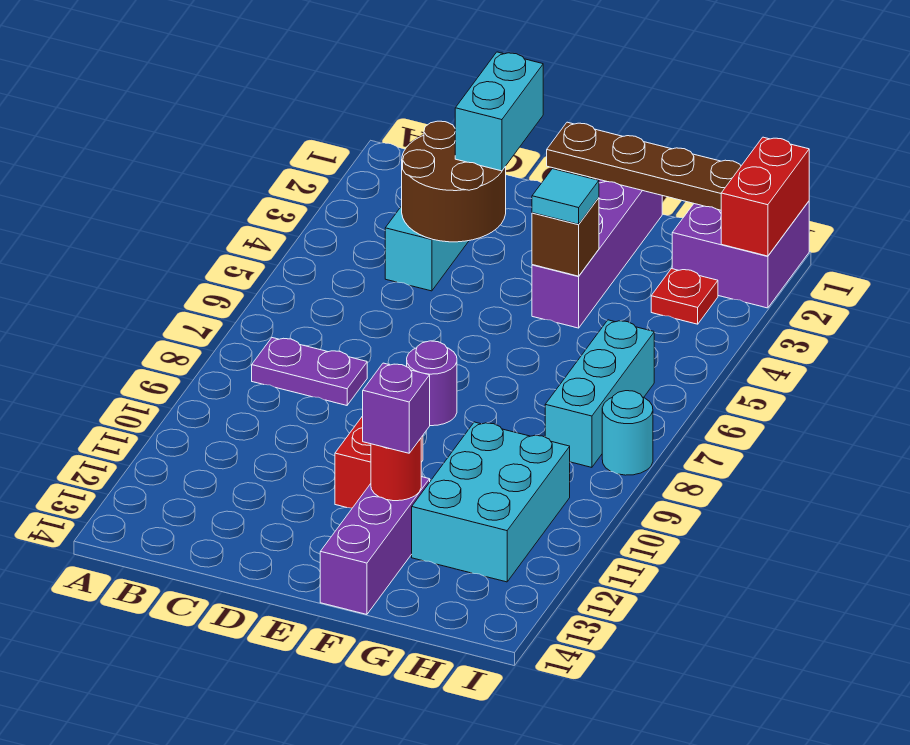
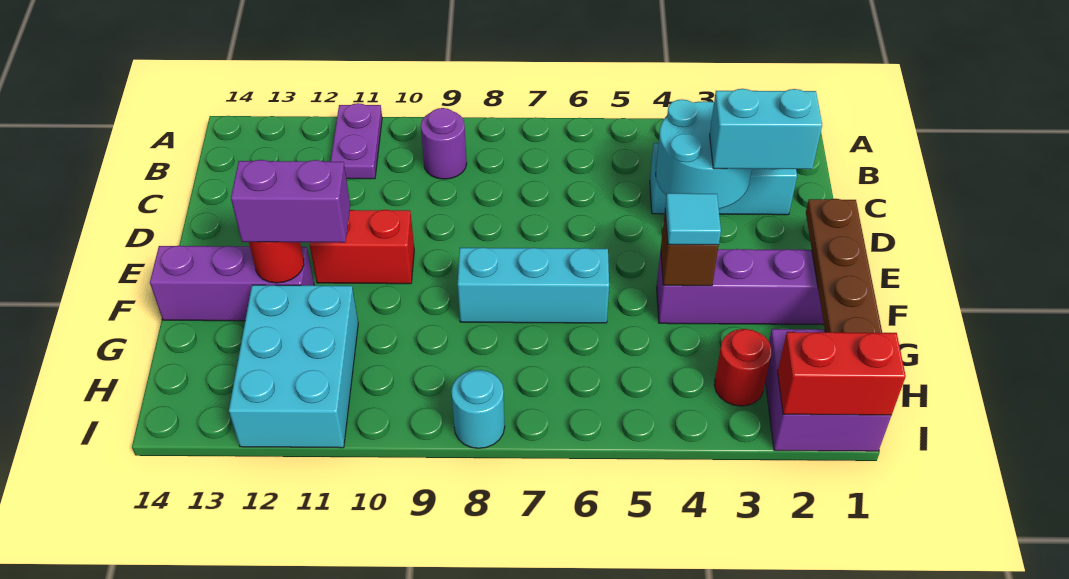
purple plate B8:C8 level 1 -> purple plate A11:B11 level 1
brown round brick C3:D4 level 2 -> cyan round brick C3:D4 level 2
purple round brick E8 level 1 -> purple round brick B9 level 1
purple brick F12 level 3 -> purple brick F11:F12 level 3
cyan brick G10:H12 level 1 -> cyan brick G11:I12 level 1
red plate H3 level 1 -> red round brick H3 level 1
cyan brick H6:H8 level 1 -> cyan brick F6:F8 level 1

